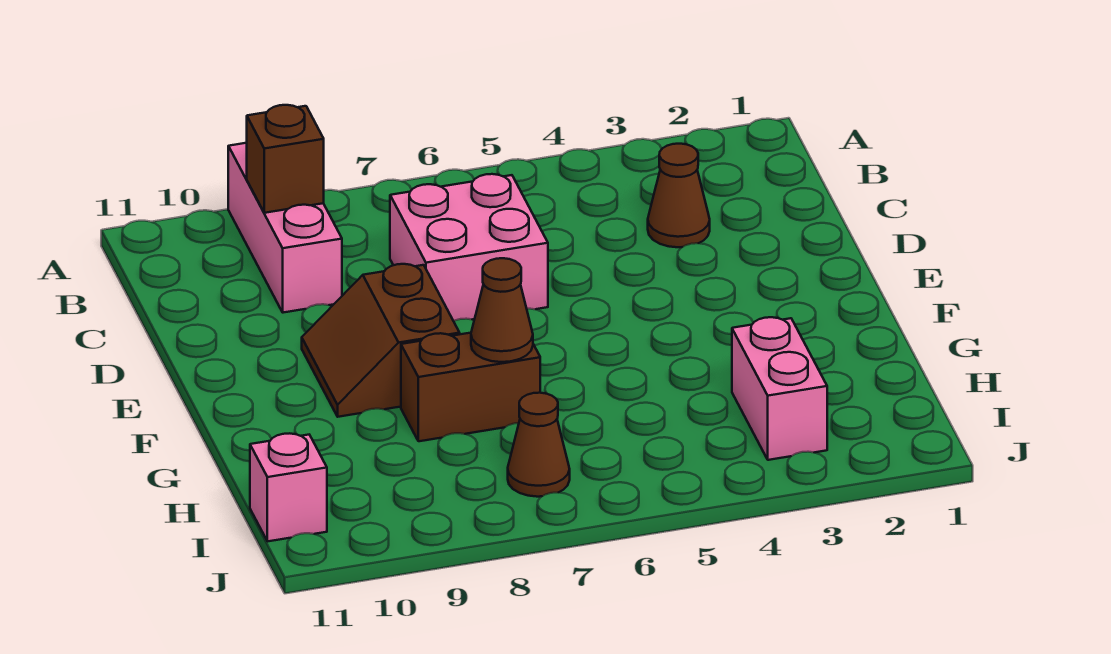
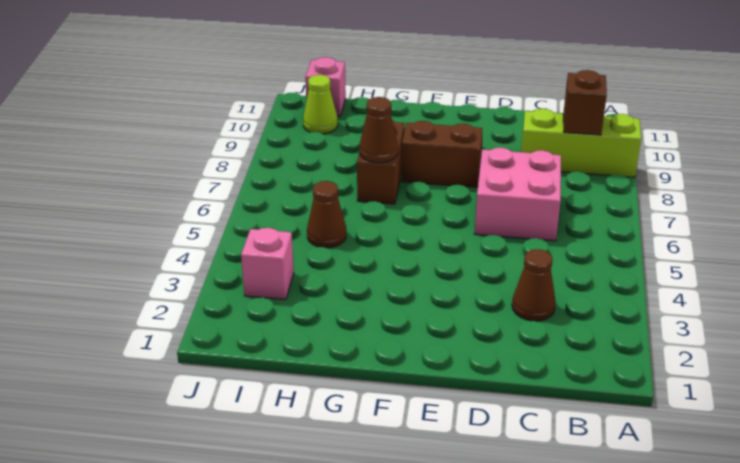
pink brick A9:C9 level 1 -> lime brick A9:C9 level 1
pink brick H3:I3 level 1 -> pink brick I3 level 1
brown cone I7 level 1 -> brown cone H5 level 1
none -> lime cone I10 level 1

